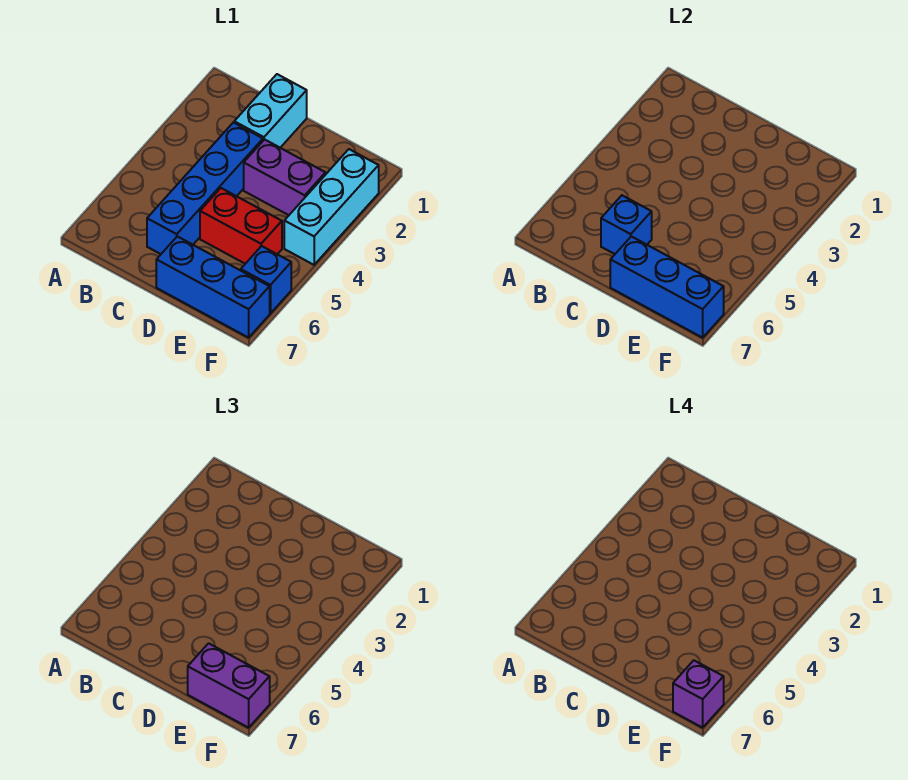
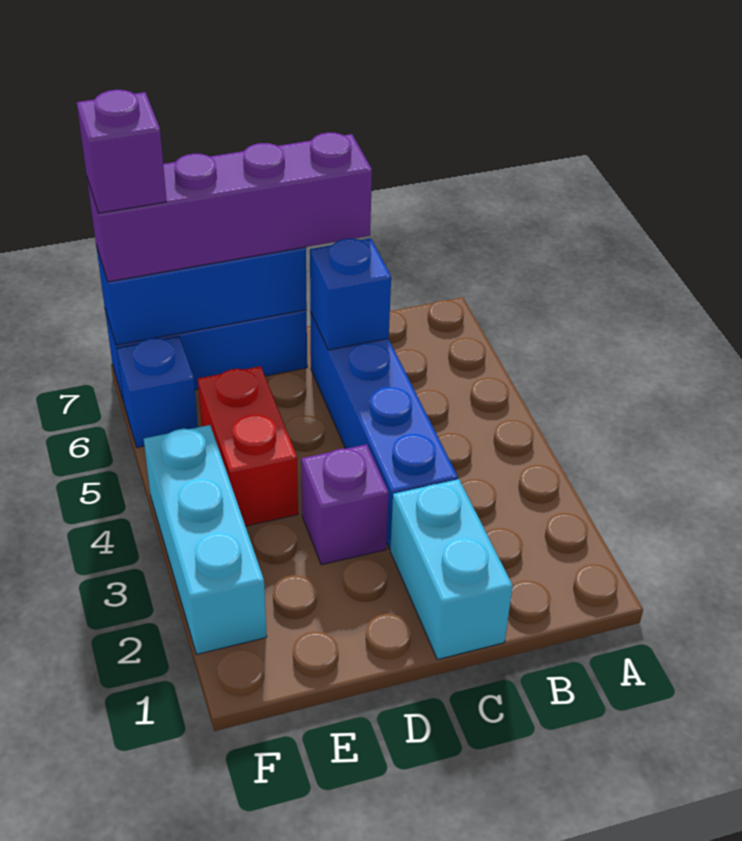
purple brick D3:E3 level 1 -> purple brick D3 level 1
red brick D5:E5 level 1 -> red brick E4:E5 level 1
purple brick E7:F7 level 3 -> purple brick C7:F7 level 3

